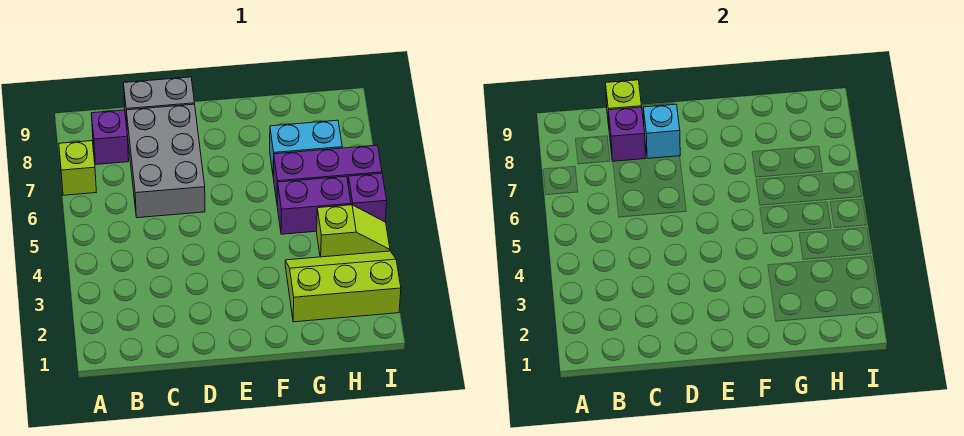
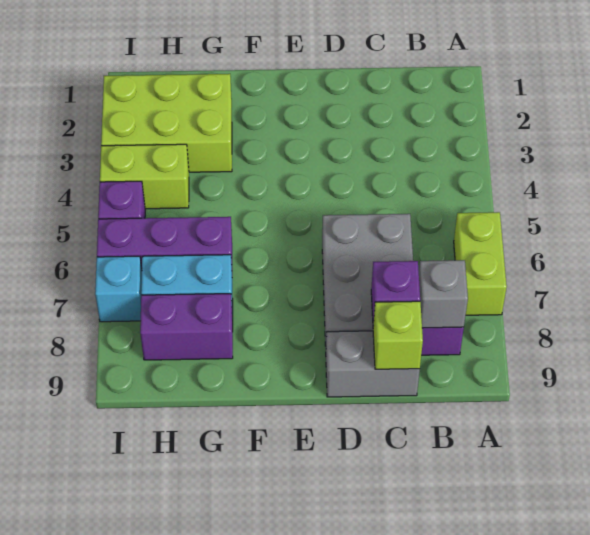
lime brick A7 level 1 -> lime brick A6:A7 level 1
none -> grey brick B8 level 2
cyan brick D8 level 2 -> cyan brick I7 level 1
lime slope G2:I3 level 1 top 2 -> lime brick G2:I3 level 1
purple brick G5:H5 level 1 -> purple brick G8:H8 level 1
lime slope H4:I4 level 1 top H -> lime brick H4:I4 level 1

